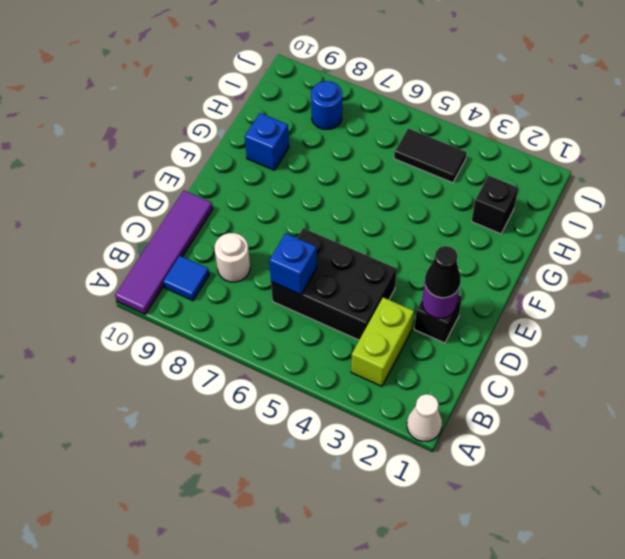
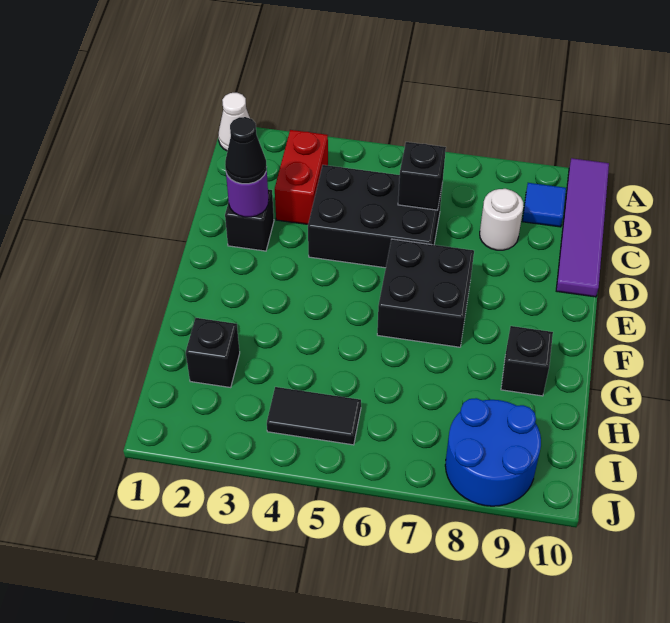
lime brick B3:C3 level 1 -> red brick B3:C3 level 1
blue brick C6 level 2 -> black brick C6 level 2
none -> black brick E6:F7 level 1
blue brick G9 level 1 -> black brick G9 level 1
blue round brick I8 level 1 -> blue round brick I8:J9 level 1

